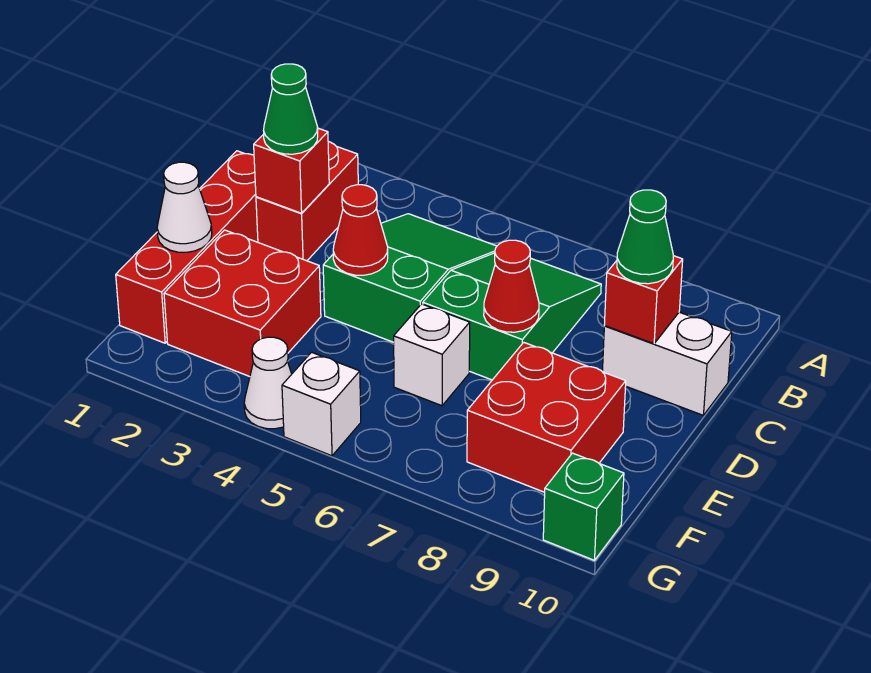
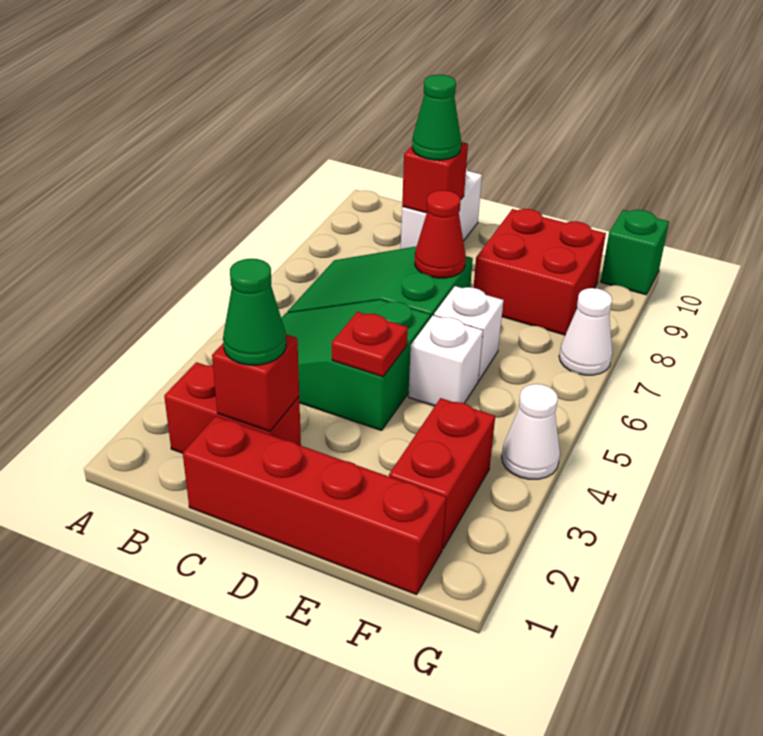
red cone D4 level 2 -> red plate D4 level 2
white cone E1 level 2 -> white cone G7 level 1
red brick E2:F3 level 1 -> red brick F2:F3 level 1
white brick G5 level 1 -> white brick E5 level 1

